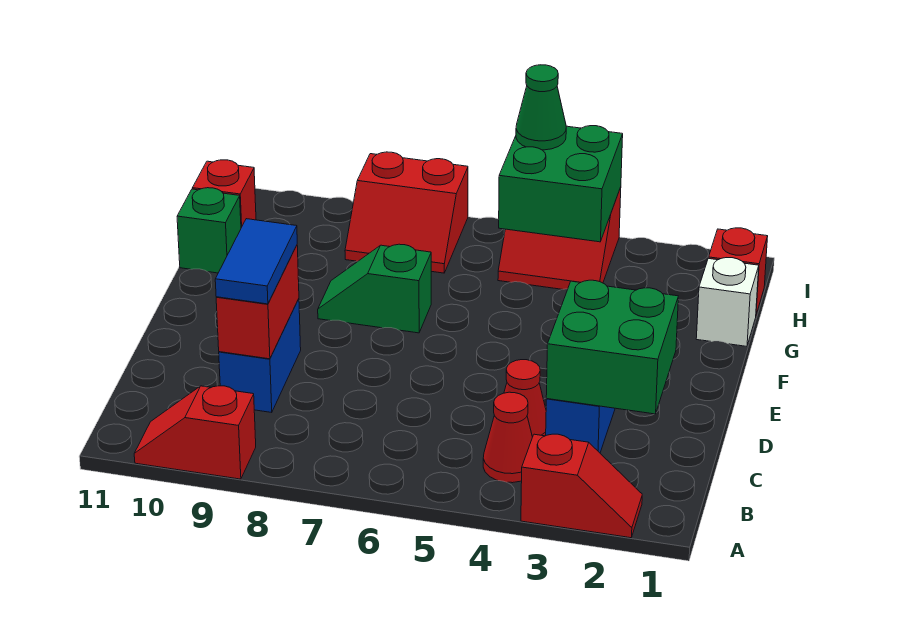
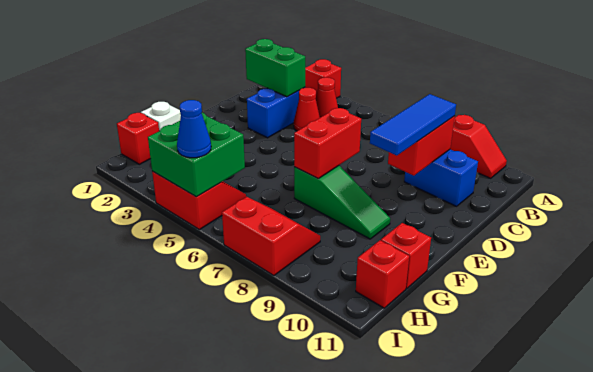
green brick C2:D3 level 2 -> green brick C2:C3 level 2
blue brick C9:D9 level 1 -> blue brick C9:C10 level 1
blue tile C9:D9 level 3 -> blue tile C9:E9 level 3
none -> red brick E7:F7 level 2
green slope F7:F8 level 1 top 7 -> green slope F7:F9 level 1 top 7
green brick G11 level 1 -> red brick G11 level 1
green cone I5 level 3 -> blue cone I5 level 3

